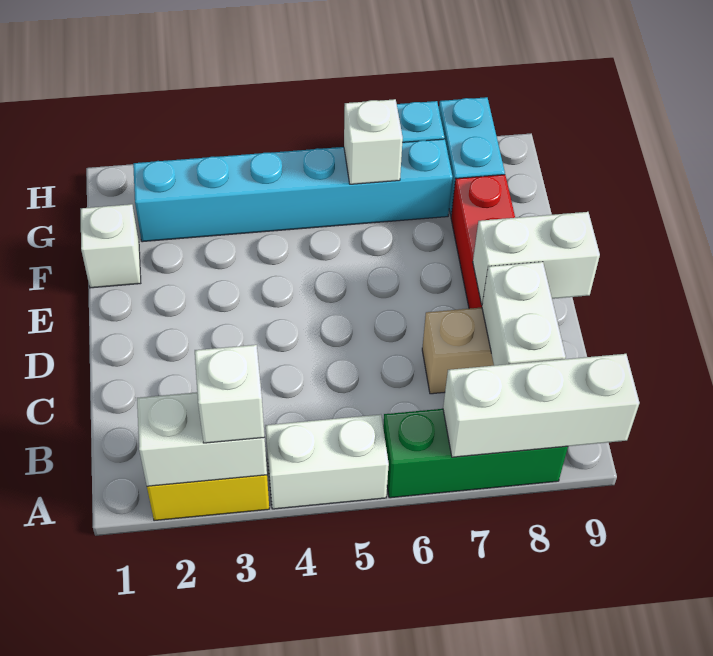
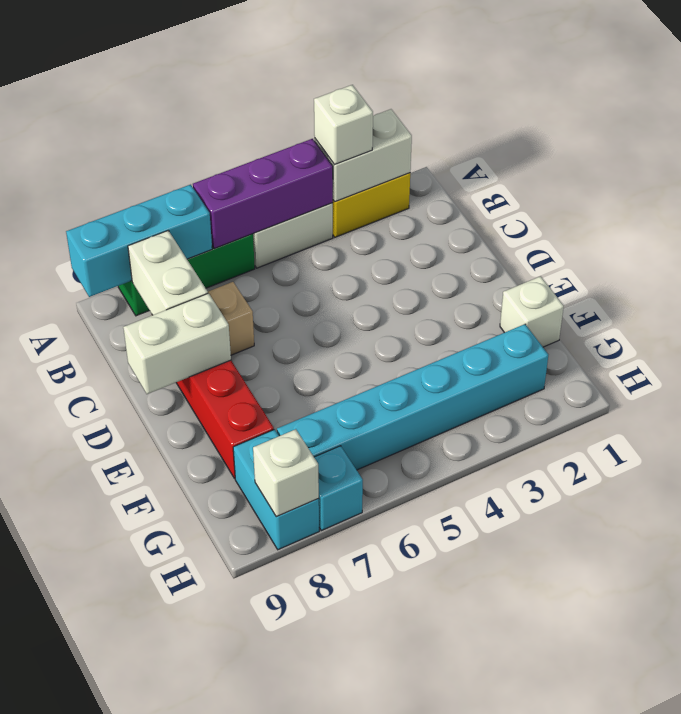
none -> purple brick A4:A6 level 2
white brick A7:A9 level 2 -> cyan brick A7:A9 level 2
white brick G6 level 2 -> white brick H8 level 2

